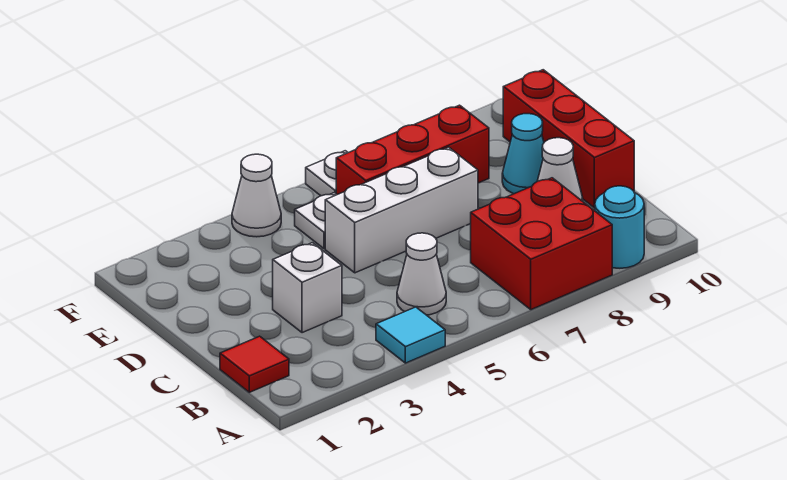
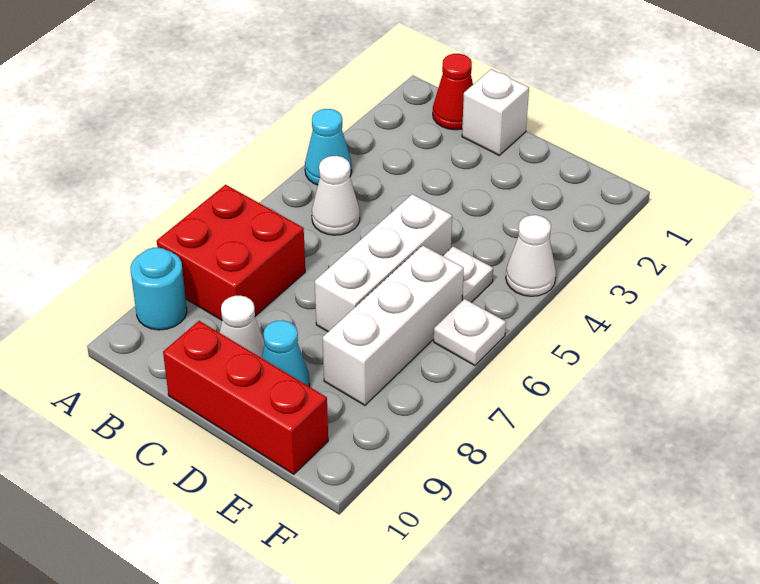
cyan tile A4 level 1 -> cyan cone A4 level 1
red tile B1 level 1 -> red cone B1 level 1
white brick C3 level 1 -> white brick C1 level 1
red brick E6:E8 level 1 -> white brick E6:E8 level 1

